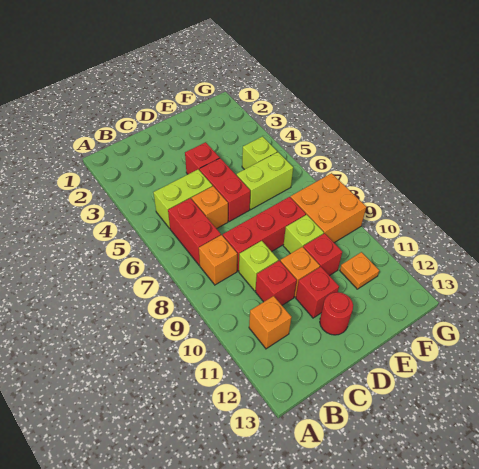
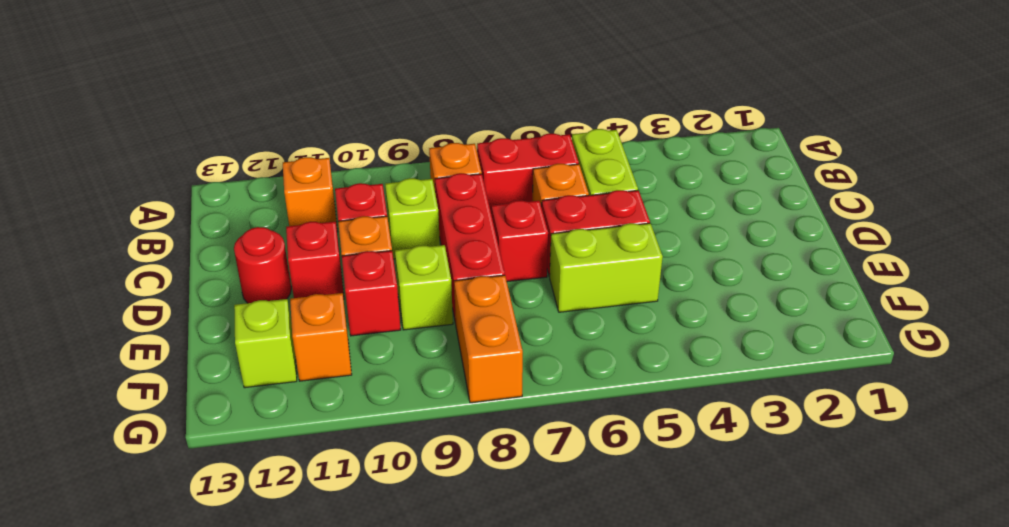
red brick D4 level 1 -> red brick D7 level 1
lime brick E6:F6 level 1 -> lime brick E5:E6 level 1
lime brick F5 level 1 -> lime brick F12 level 1
orange brick F8:G9 level 1 -> orange brick F8:G8 level 1
orange plate F11 level 1 -> orange brick F11 level 1

